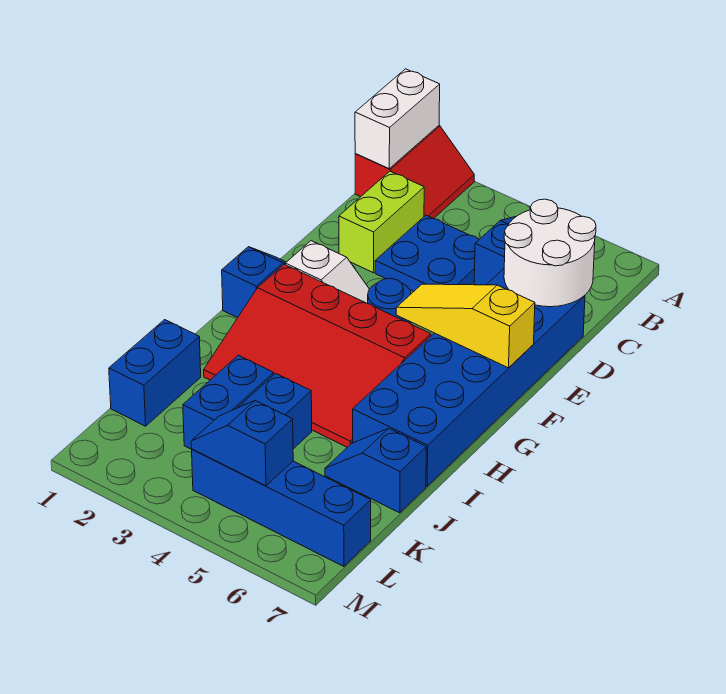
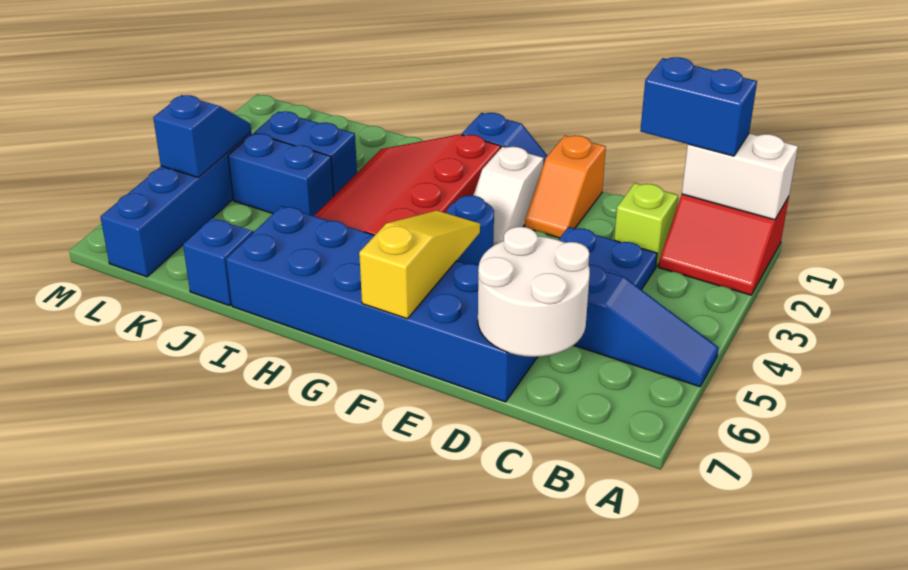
lime brick C2:D2 level 1 -> lime brick C2 level 1
none -> orange slope E1:E2 level 1 top 1
blue brick J1:K1 level 1 -> blue brick B1:C1 level 3

